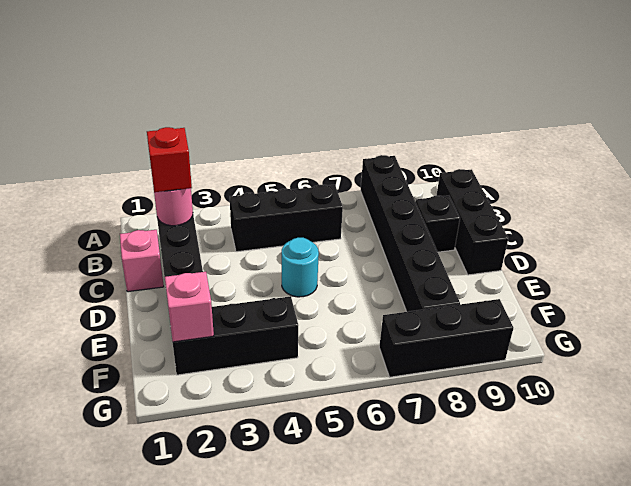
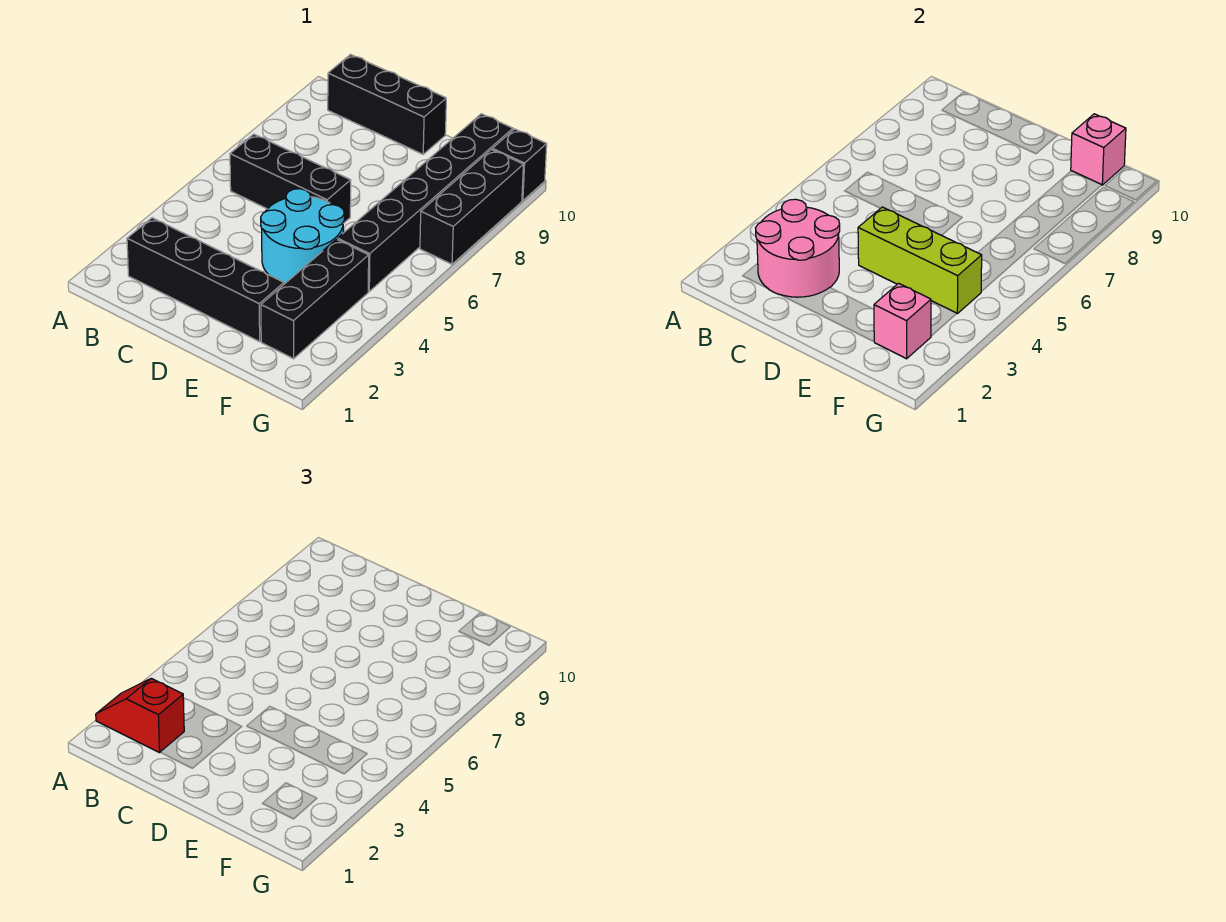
black brick A8:F8 level 1 -> black brick F5:F10 level 1
pink round brick B2 level 2 -> pink round brick B2:C3 level 2
black brick B4:B6 level 1 -> black brick B6:D6 level 1
pink brick C1 level 1 -> pink brick F10 level 2
black brick C9 level 1 -> black brick G10 level 1
none -> lime brick D4:F4 level 2
cyan round brick D5 level 1 -> cyan round brick D4:E5 level 1

